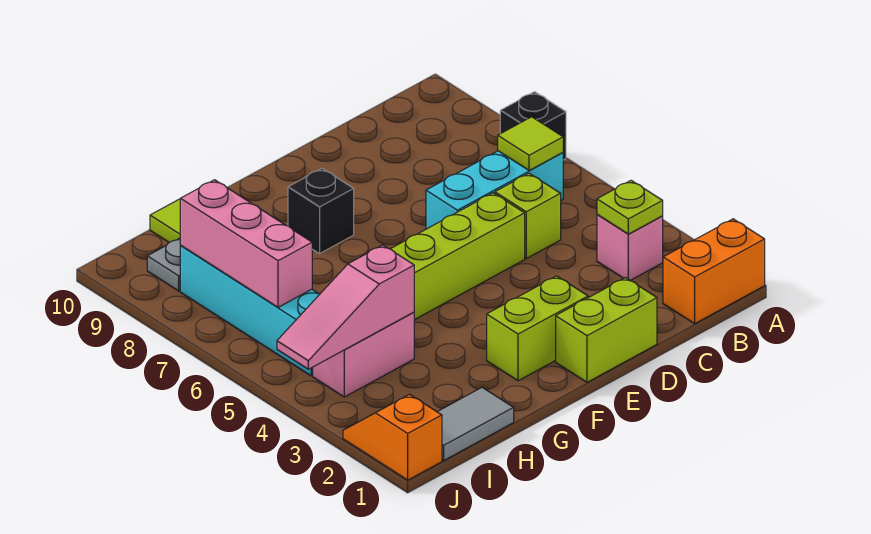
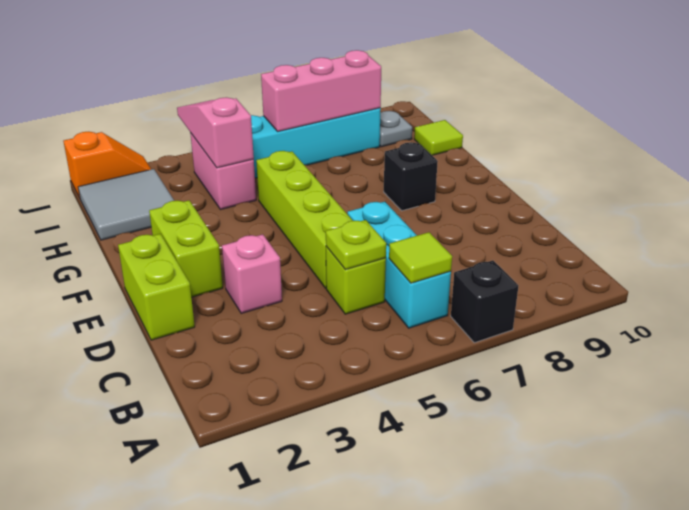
orange brick A1:B1 level 1 -> none
pink brick B3 level 1 -> pink brick D3 level 1
lime plate B3 level 2 -> lime plate C5 level 2
grey tile H1:I1 level 1 -> grey tile H1:I2 level 1

